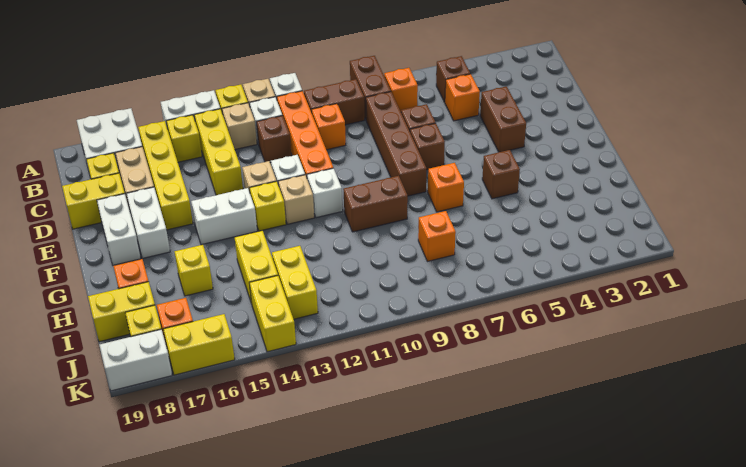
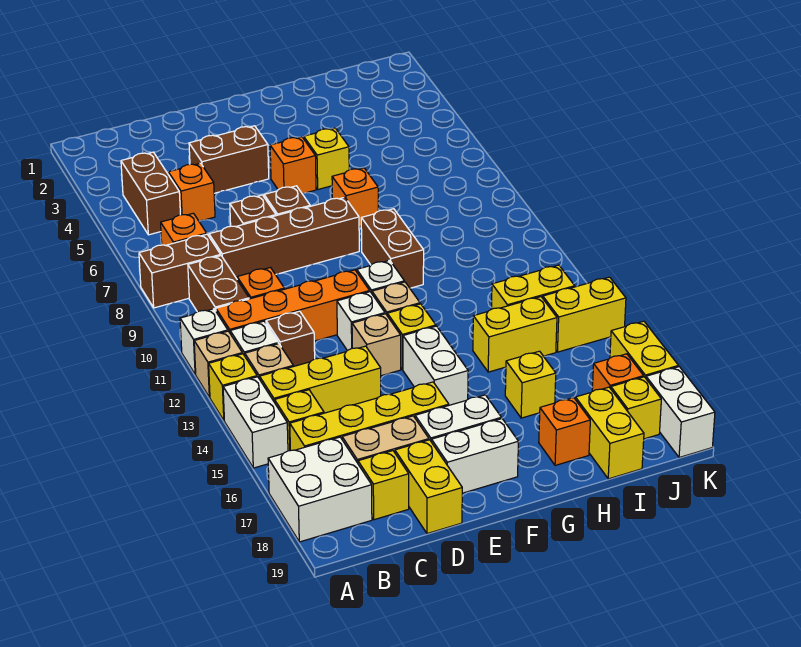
brown brick B5 level 1 -> brown brick B4:B5 level 1
brown brick G5 level 1 -> yellow brick G5 level 1
orange brick I8 level 1 -> orange brick F5 level 1

